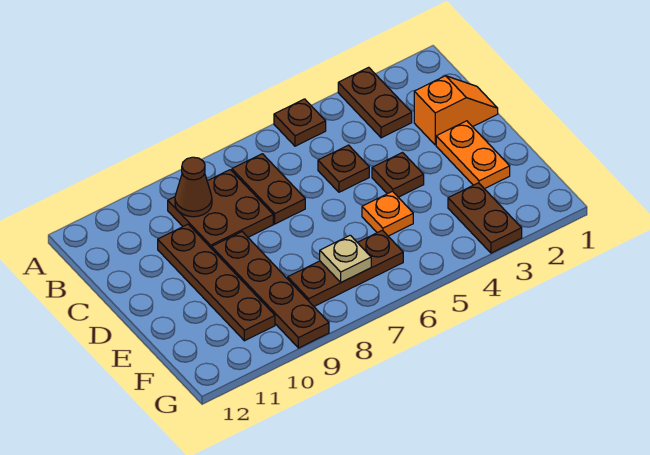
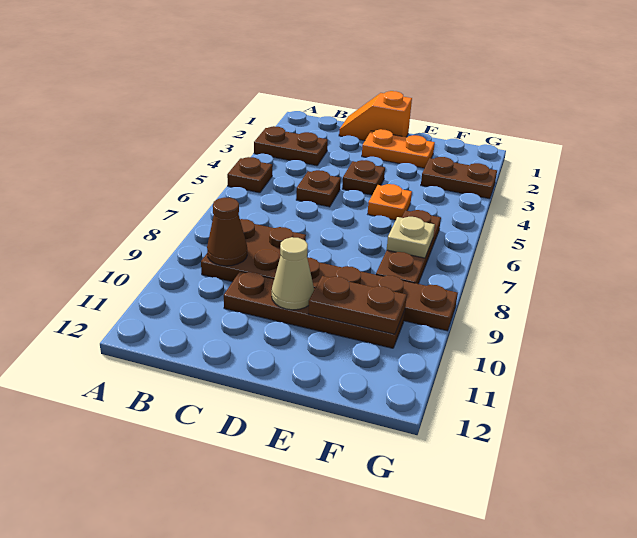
brown plate B7:C7 level 1 -> brown plate E10:F10 level 2
orange slope C1:C2 level 1 top 2 -> orange slope C1:D1 level 1 top D
none -> tan cone D10 level 2

